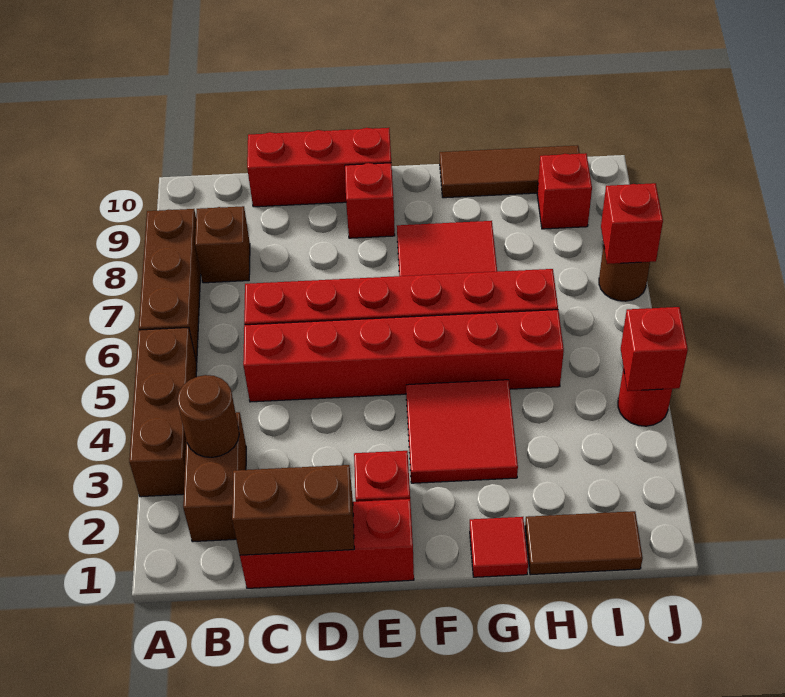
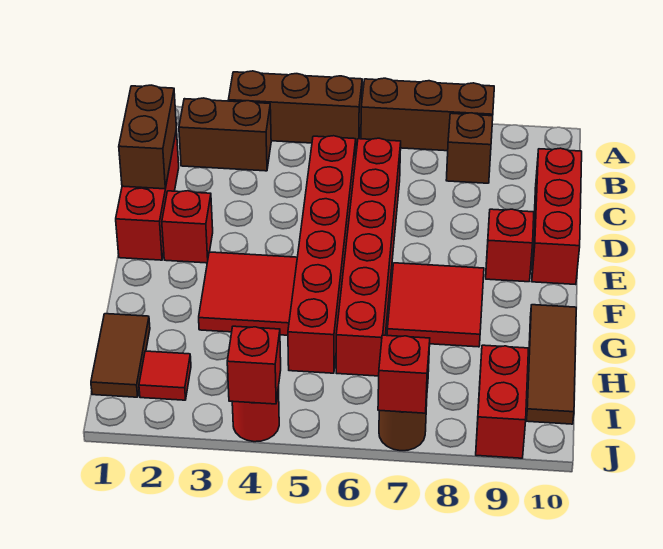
brown round brick B3 level 2 -> none
red tile G1 level 1 -> red tile I2 level 1
red brick I9 level 1 -> red brick I9:J9 level 1

